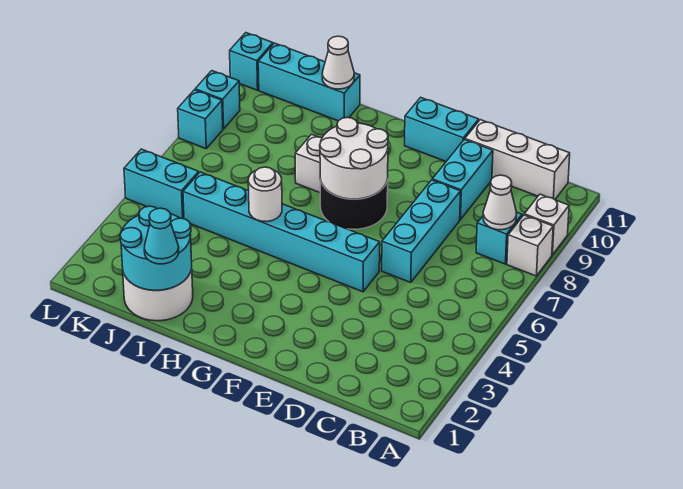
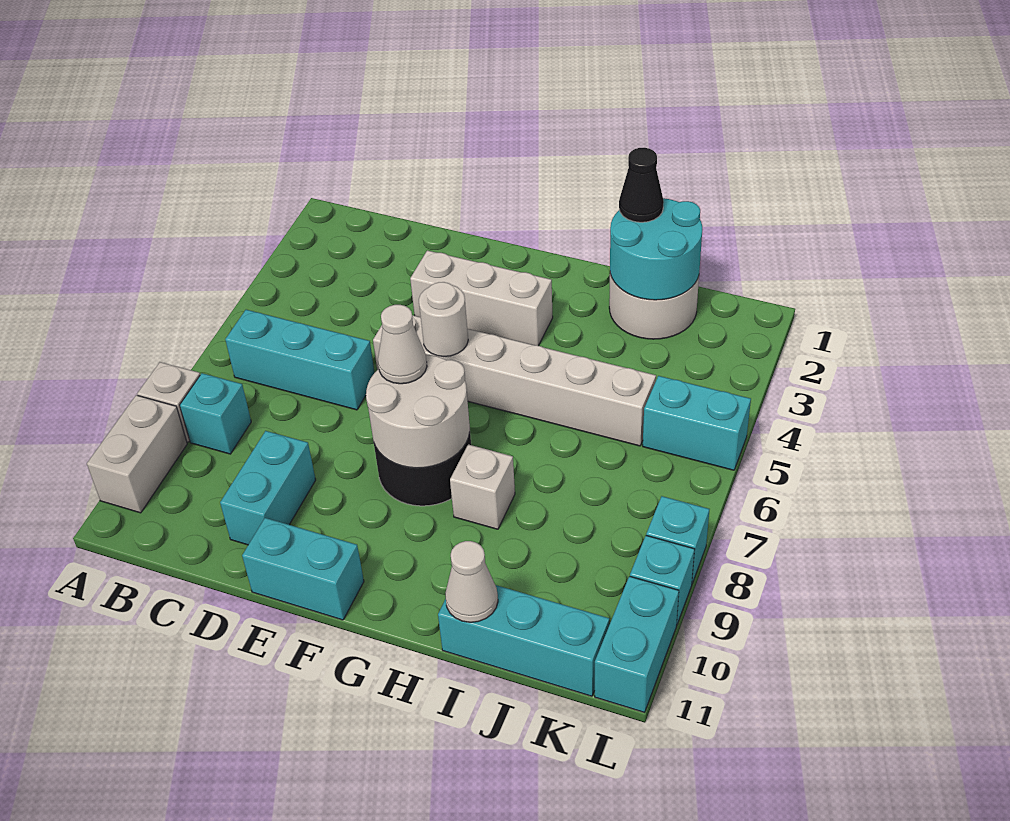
white brick A9 level 1 -> white brick A9:A10 level 1
white cone B8 level 2 -> white cone F7 level 3
white brick B11:D11 level 1 -> white brick E3:G3 level 1
cyan brick D6:D8 level 1 -> cyan brick B6:D6 level 1
cyan brick E5:J5 level 1 -> white brick E5:J5 level 1
white round brick H5 level 2 -> white round brick F5 level 2
cyan cone I1 level 3 -> black cone I1 level 3
cyan brick L11 level 1 -> cyan brick L10:L11 level 1

